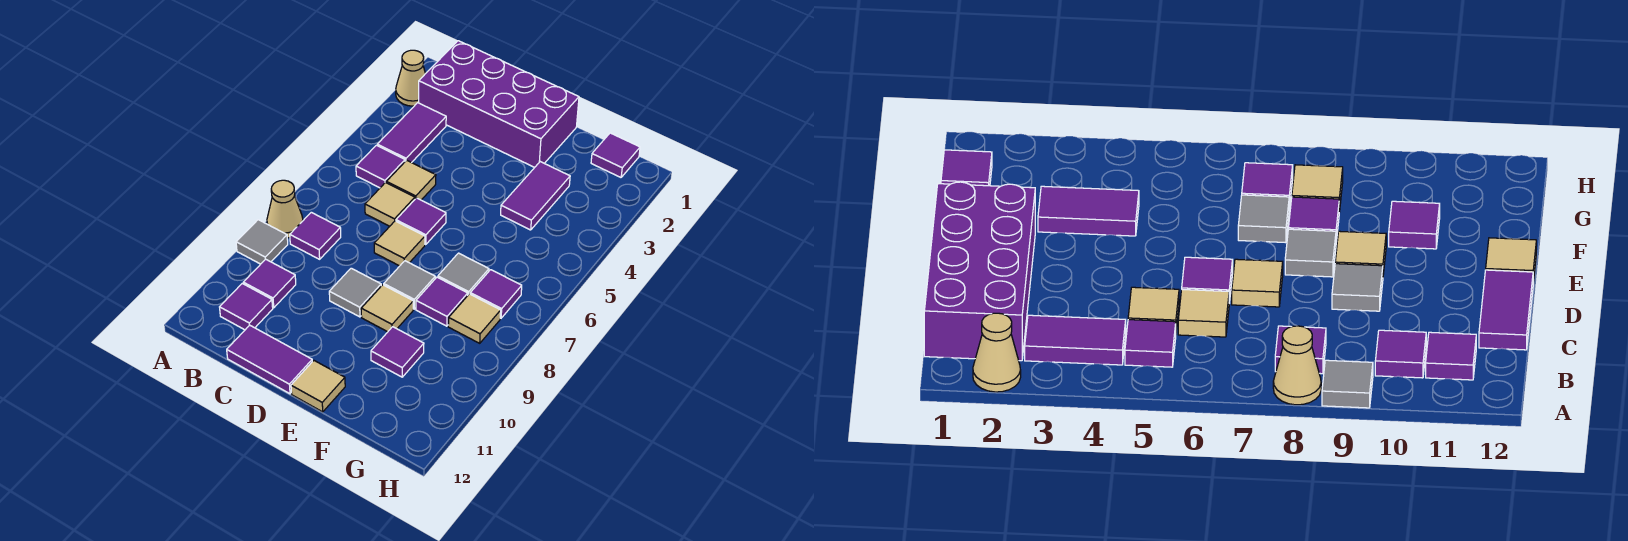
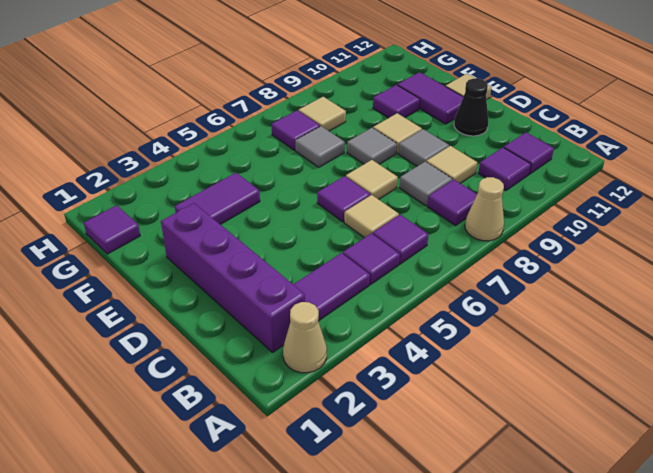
grey tile A9 level 1 -> grey tile C8 level 1
purple brick B1:E2 level 1 -> purple brick B2:E2 level 1
tan tile C5 level 1 -> tan tile C9 level 1
purple tile C12:D12 level 1 -> purple tile E11:F11 level 1
none -> black cone D11 level 1
purple tile F8 level 1 -> purple tile B6 level 1

